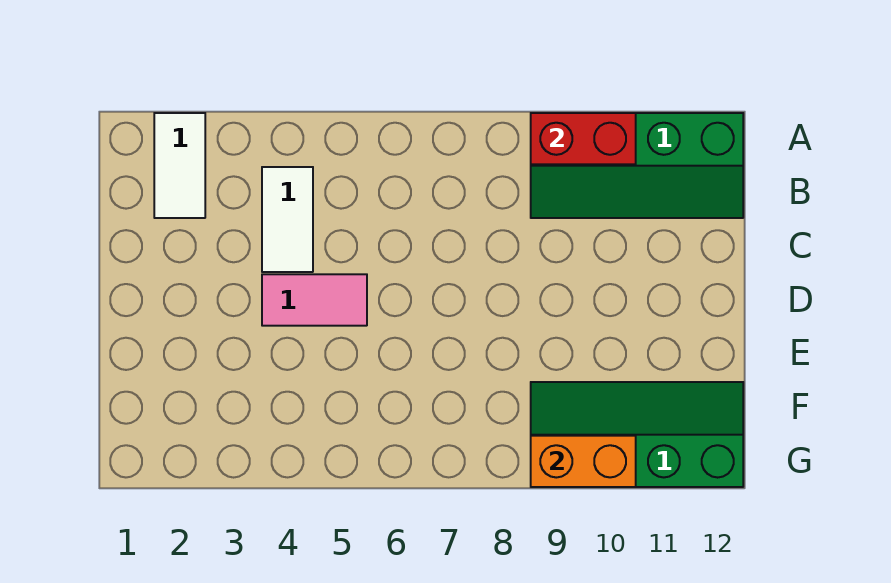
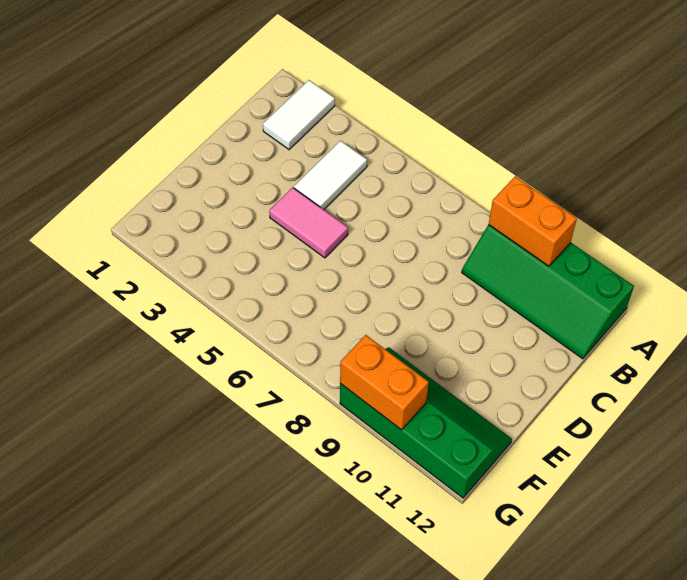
red brick A9:A10 level 2 -> orange brick A9:A10 level 2

